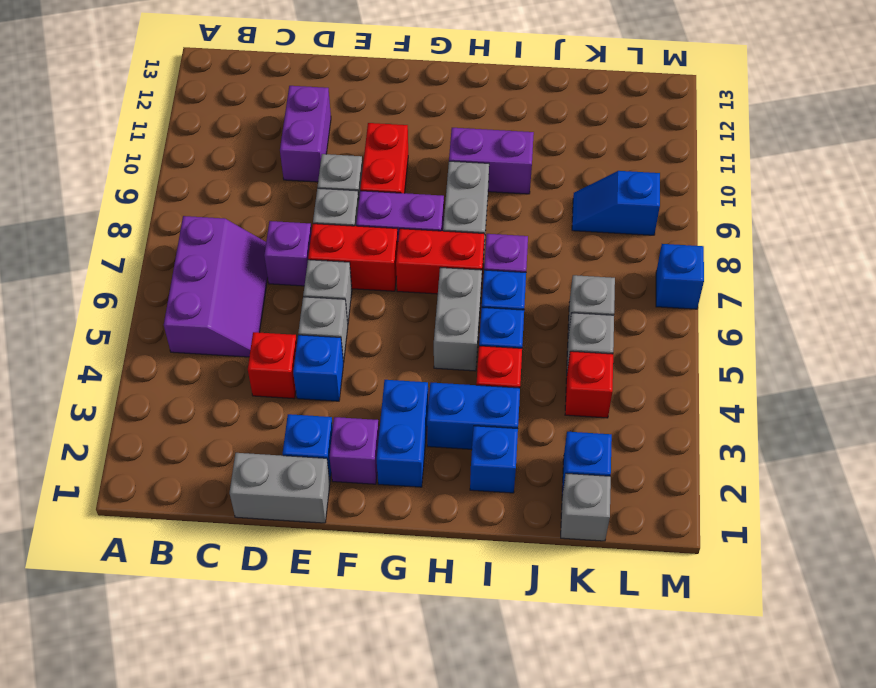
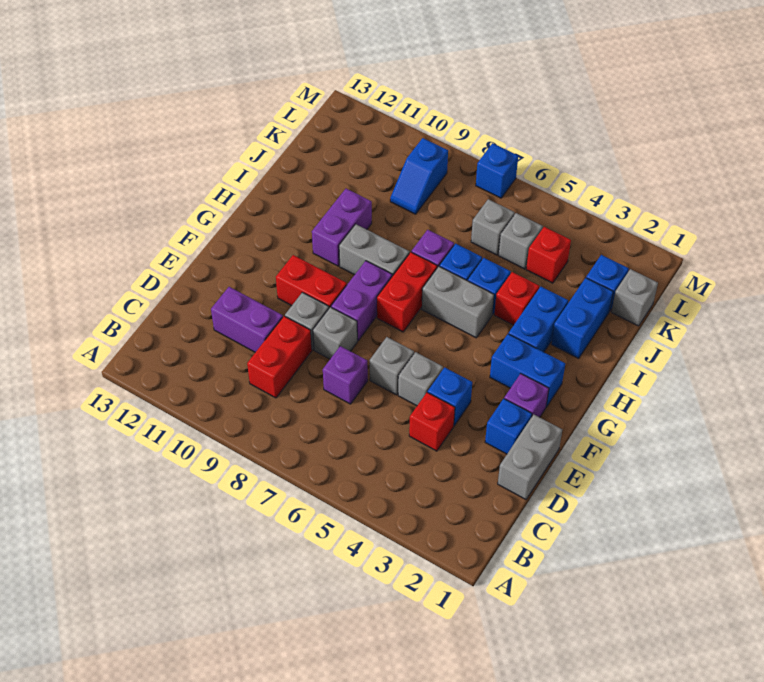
purple slope B5:C7 level 1 top B -> none
red brick E7:F7 level 1 -> red brick C9:D9 level 1
blue brick I2 level 1 -> blue brick I2:J2 level 1

